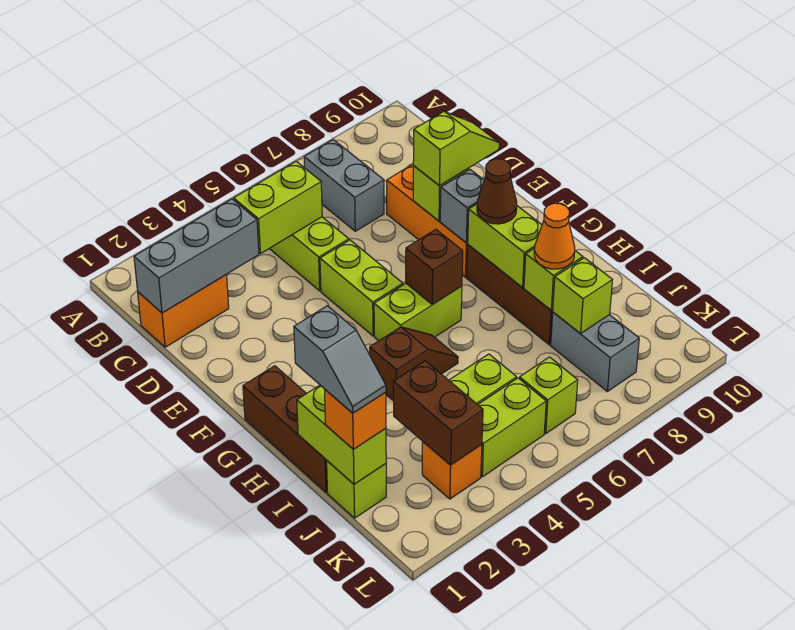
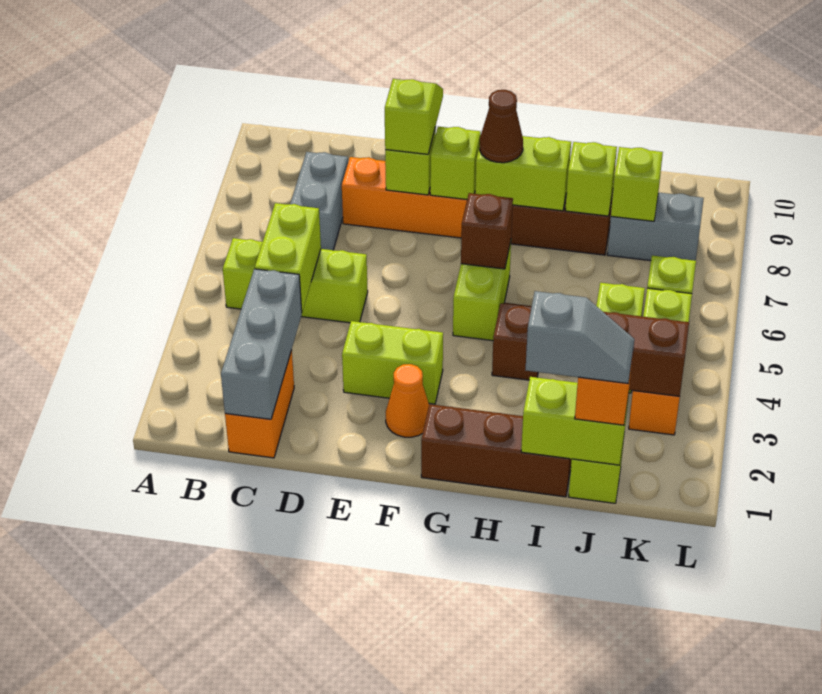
grey brick B7:C7 level 1 -> grey brick C7:C8 level 1
lime brick E5:F5 level 1 -> lime brick E3:F3 level 1
grey brick F8 level 2 -> lime brick F8 level 2
orange cone I8 level 3 -> orange cone F2 level 1

